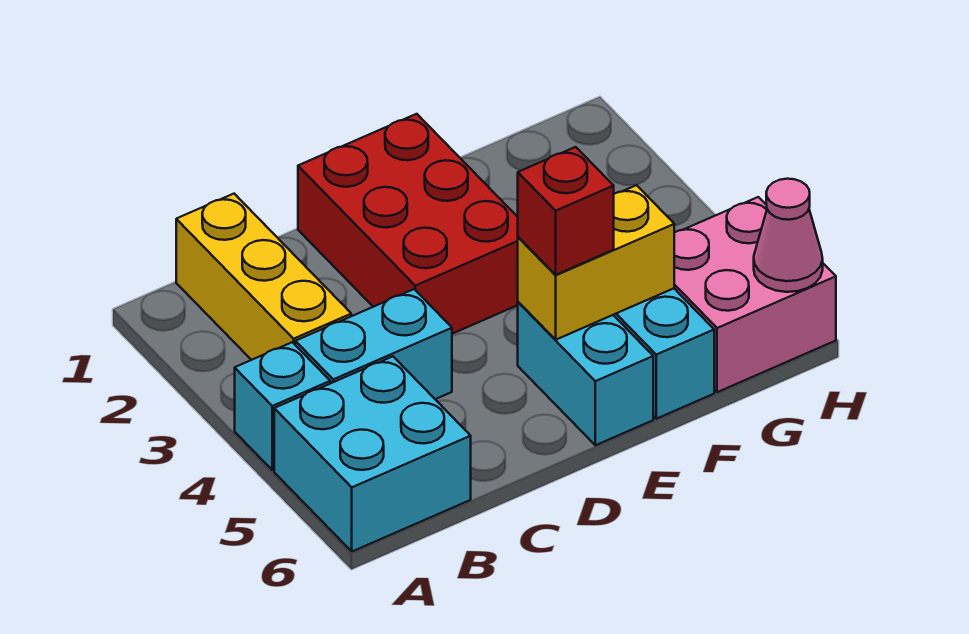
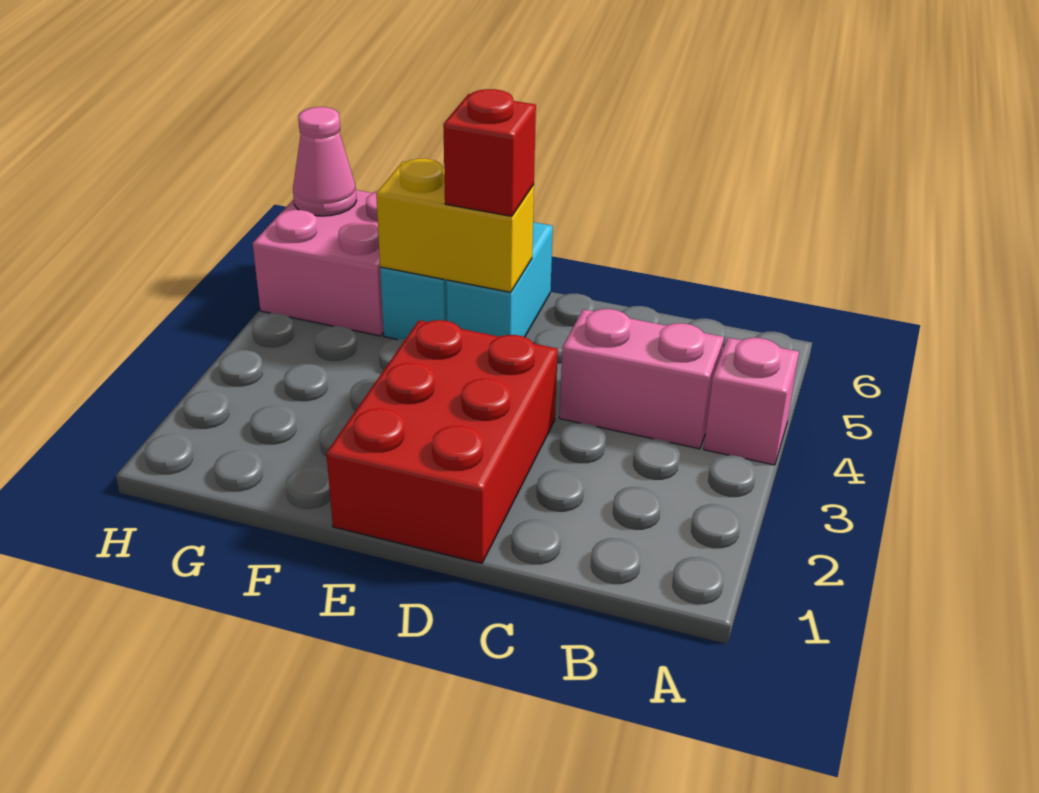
cyan brick A4 level 1 -> pink brick A4 level 1
cyan brick A5:B6 level 1 -> none
yellow brick B1:B3 level 1 -> none
cyan brick B4:C4 level 1 -> pink brick B4:C4 level 1

